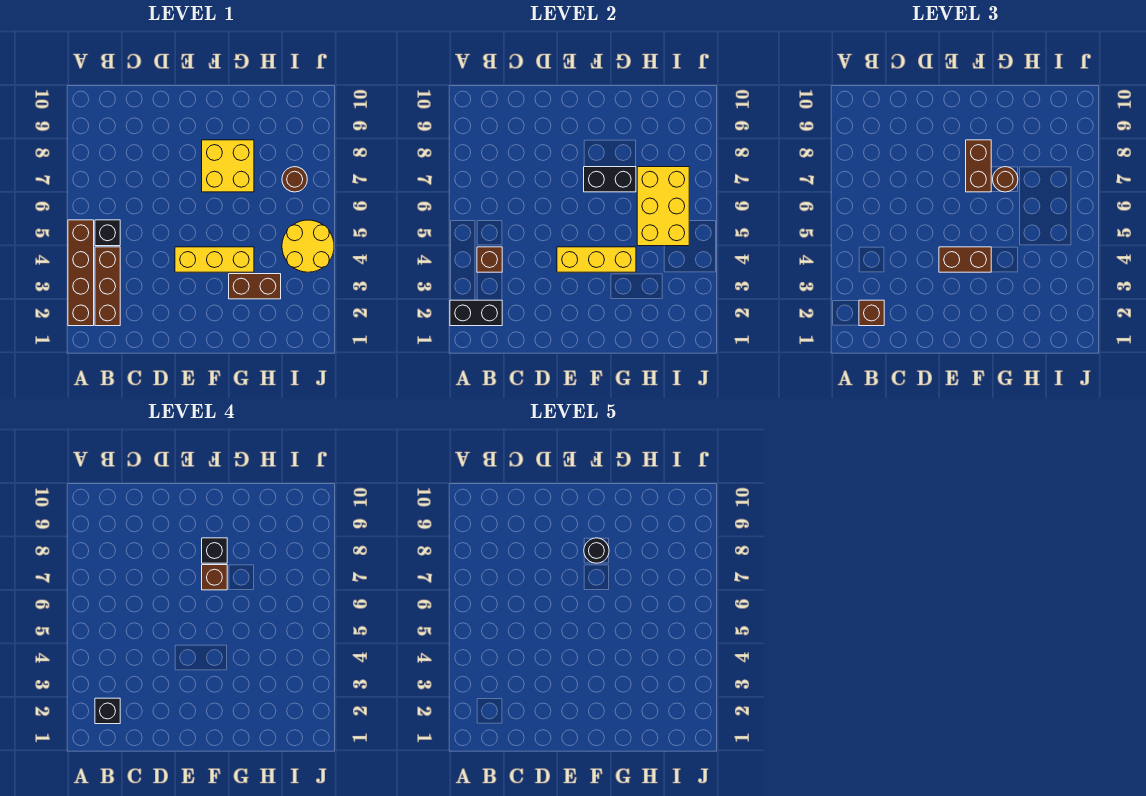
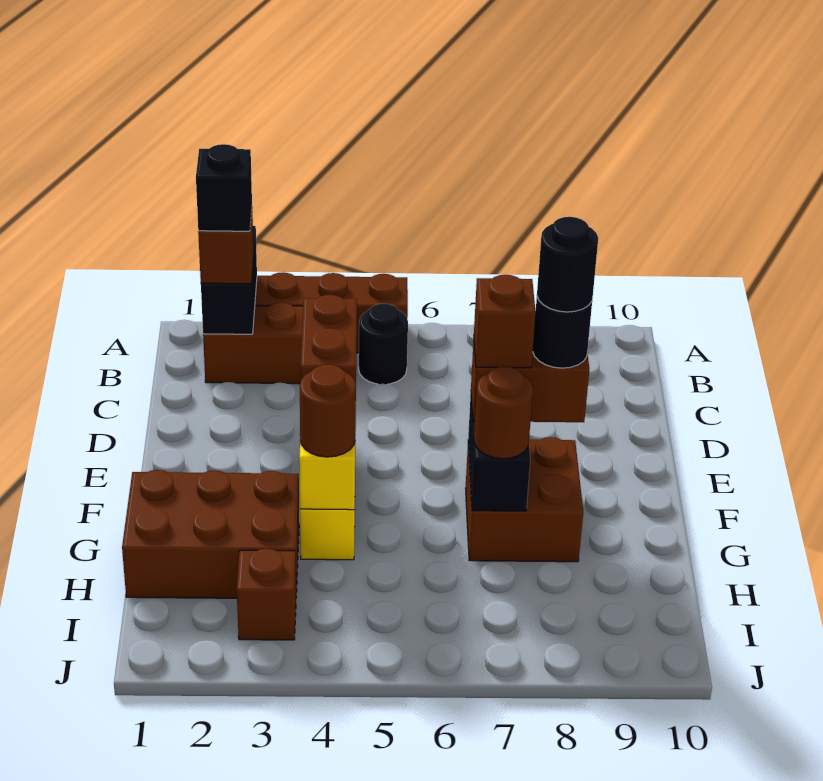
brown brick B4 level 2 -> brown brick I3 level 1
black brick B5 level 1 -> black round brick B5 level 1
yellow brick F7:G8 level 1 -> brown brick F7:G8 level 1
black brick F8 level 4 -> black round brick F8 level 4
brown brick G3:H3 level 1 -> brown brick G1:H3 level 1
yellow brick H5:I7 level 2 -> none
yellow round brick I4:J5 level 1 -> none
brown round brick I7 level 1 -> brown round brick G4 level 3

